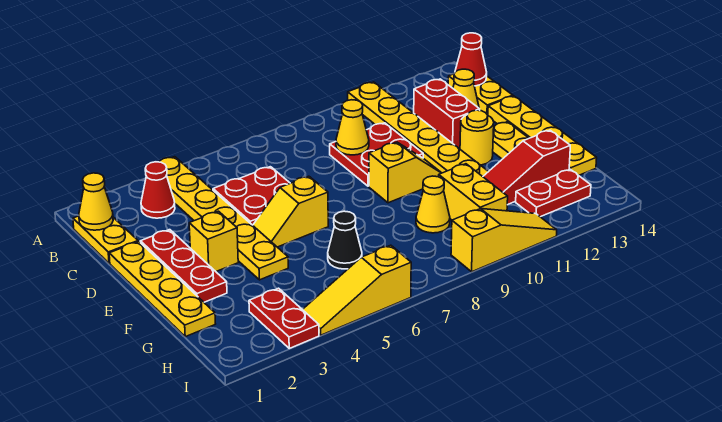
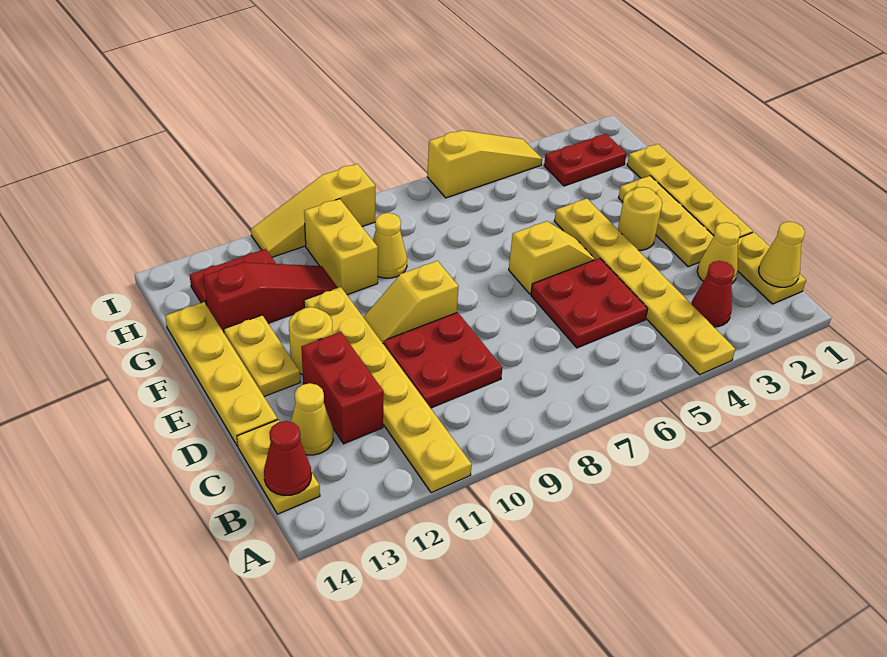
yellow cone C9 level 2 -> yellow cone C2 level 1
red plate D2:F2 level 1 -> yellow plate D2:F2 level 1
yellow brick E3 level 1 -> yellow round brick E3 level 1
black cone G6 level 1 -> none
red plate H3:I3 level 1 -> red plate H2:H3 level 1

